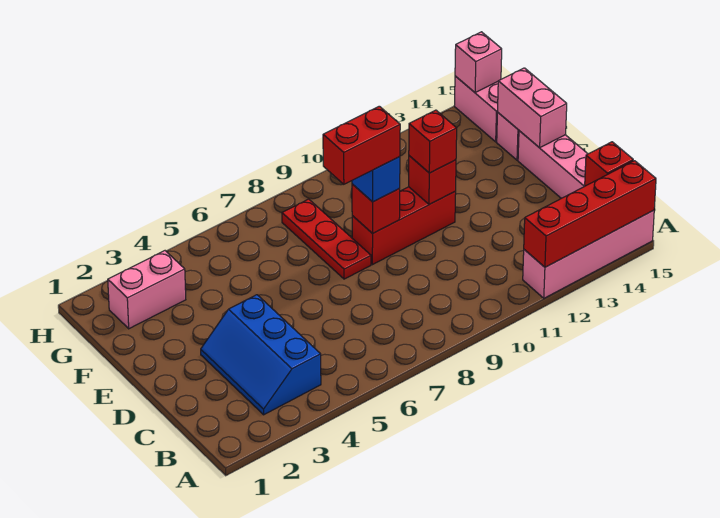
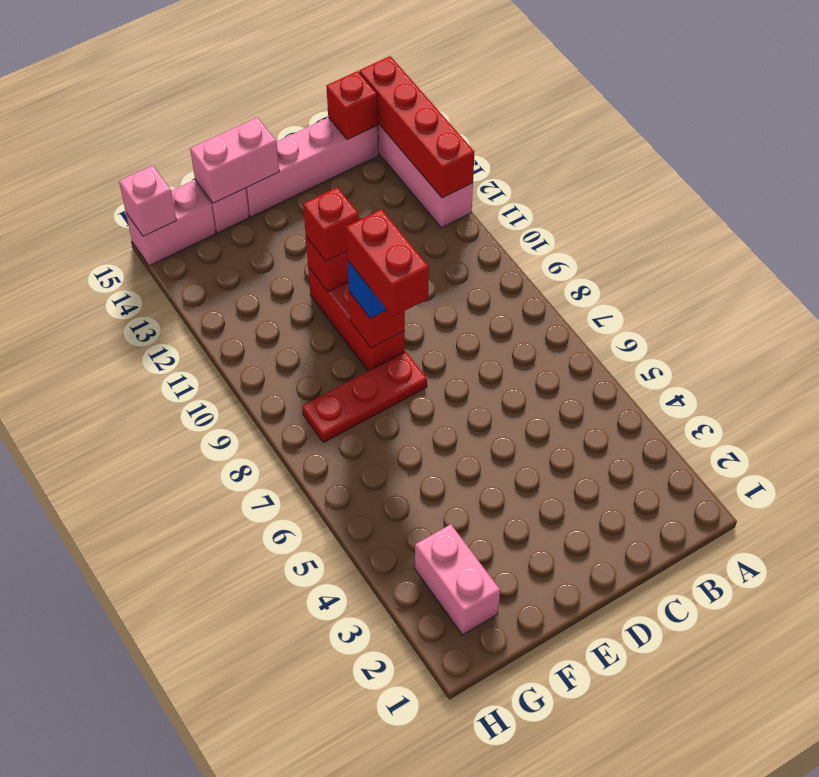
blue slope B3:D4 level 1 top 4 -> none

